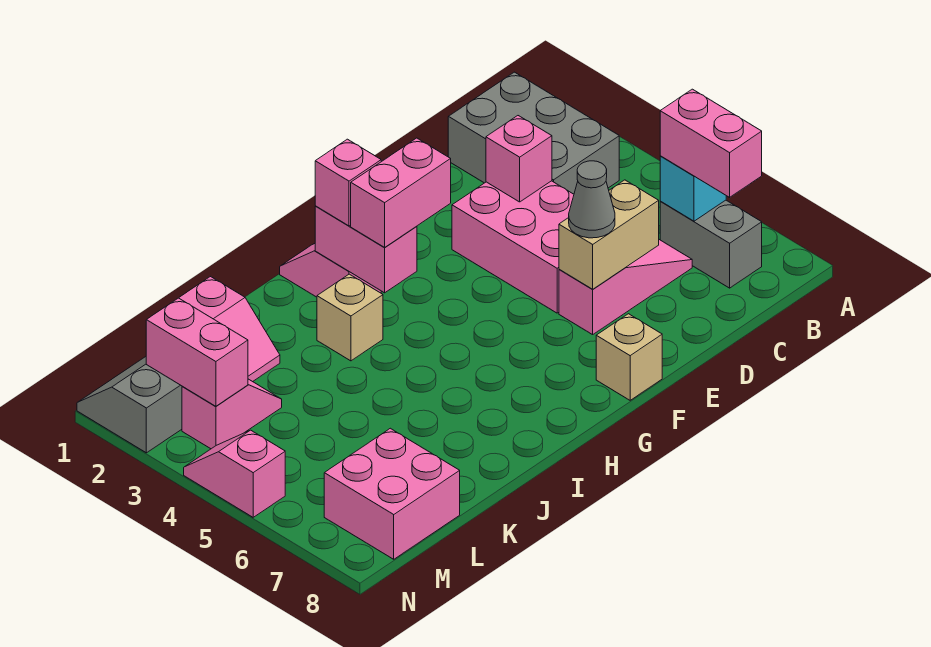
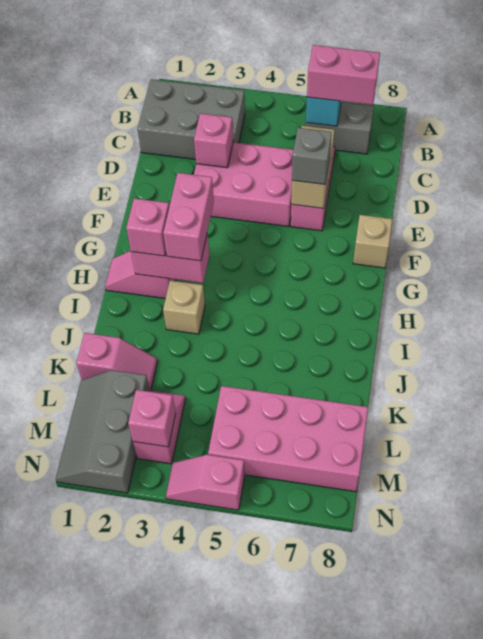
grey cone E6 level 3 -> grey brick E6 level 3
pink brick L7:M8 level 1 -> pink brick L5:M8 level 1
pink brick M2:M3 level 2 -> pink brick M3 level 2

